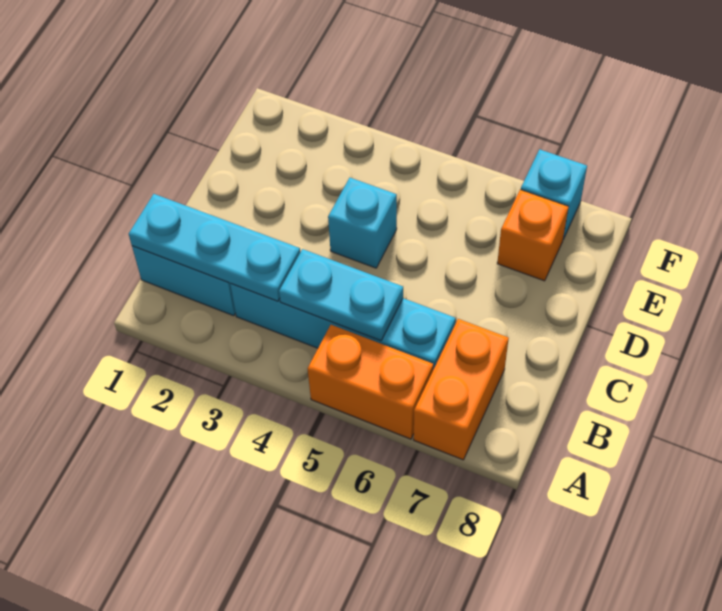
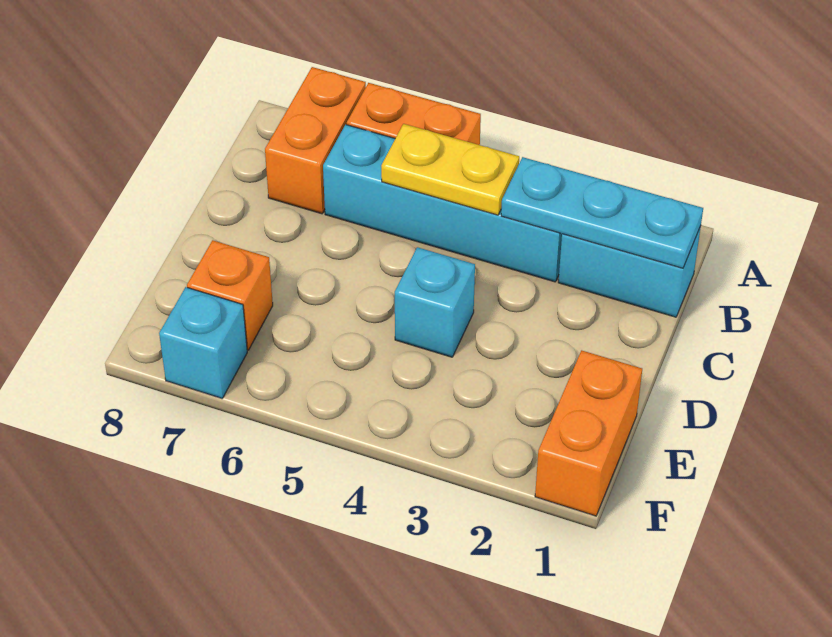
cyan plate B4:B5 level 2 -> yellow plate B4:B5 level 2
none -> orange brick E1:F1 level 1

